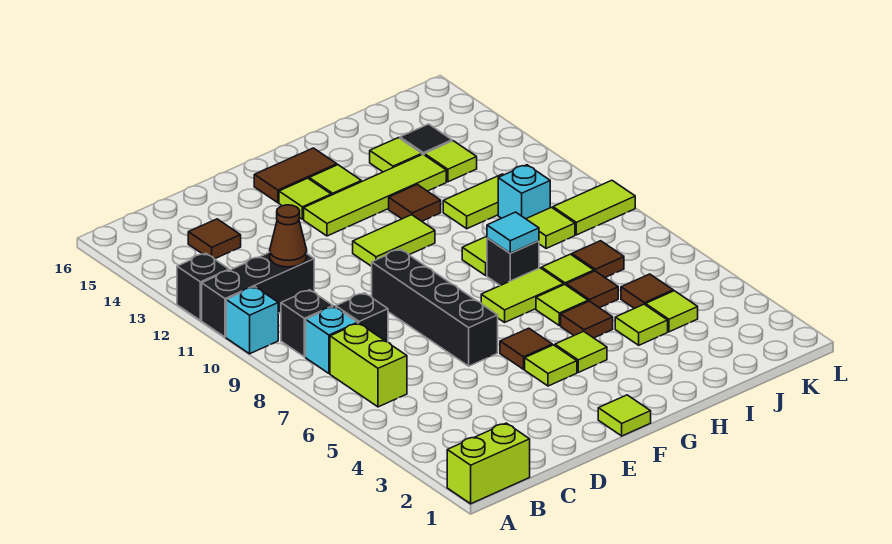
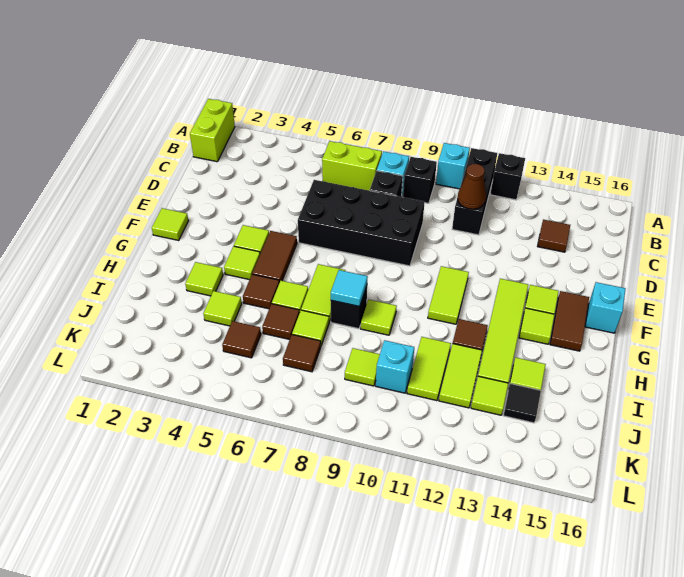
black brick E6:E9 level 1 -> black brick D6:E9 level 1
brown tile F5 level 1 -> brown tile F5:G5 level 1
none -> cyan brick F16 level 1
lime tile J4 level 1 -> lime tile H3 level 1
lime tile K9:L9 level 1 -> lime tile I12:J12 level 1

